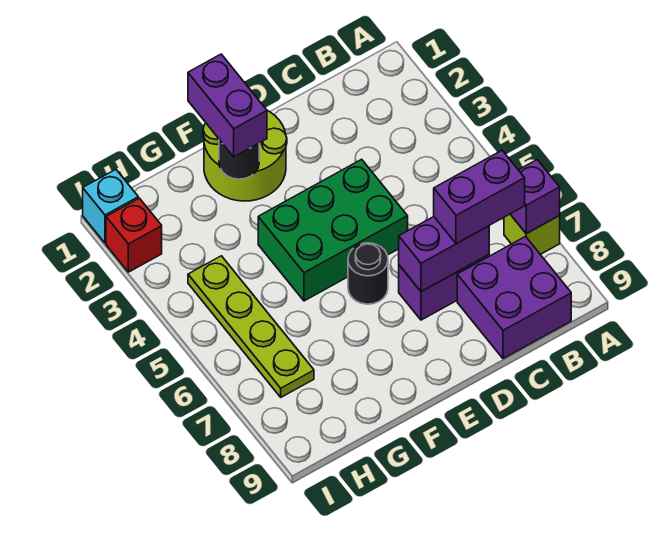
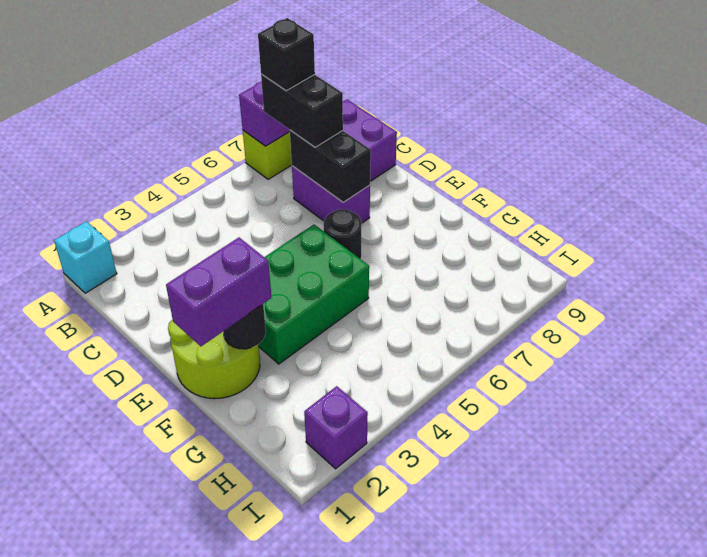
purple brick B7:C7 level 3 -> black brick B7:C7 level 3
none -> black brick B7 level 4
purple brick C7:D7 level 2 -> black brick C7:D7 level 2
green brick D4:F5 level 1 -> green brick E3:F5 level 1
lime plate H4:H7 level 1 -> none
cyan brick I1 level 1 -> cyan brick A1 level 1
red brick I2 level 1 -> purple brick I2 level 1

